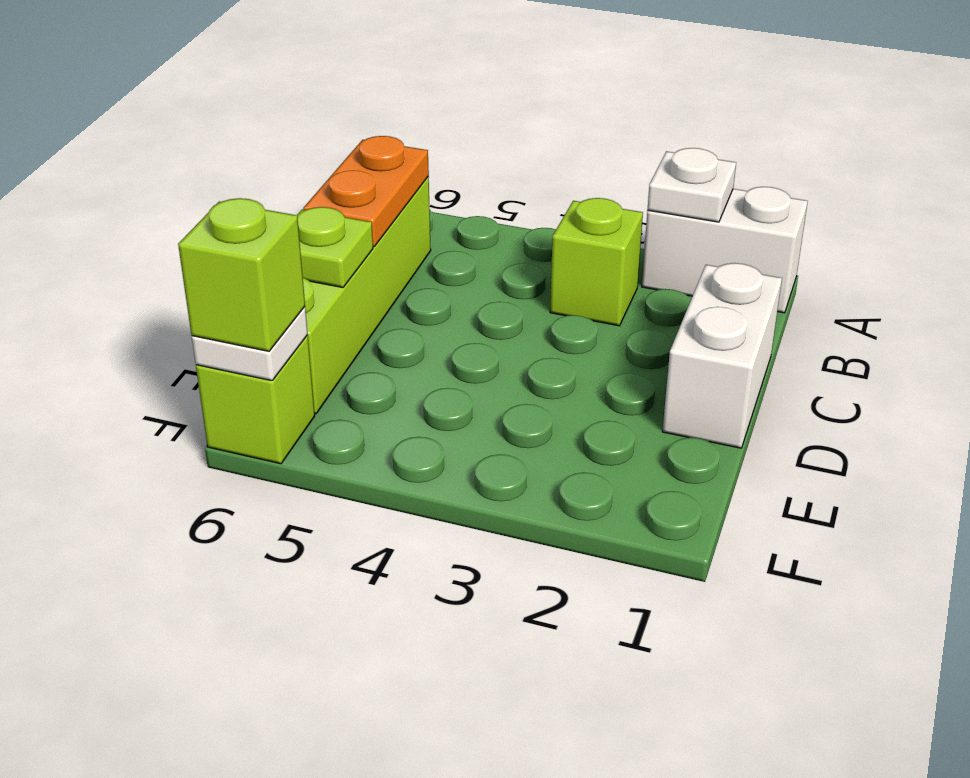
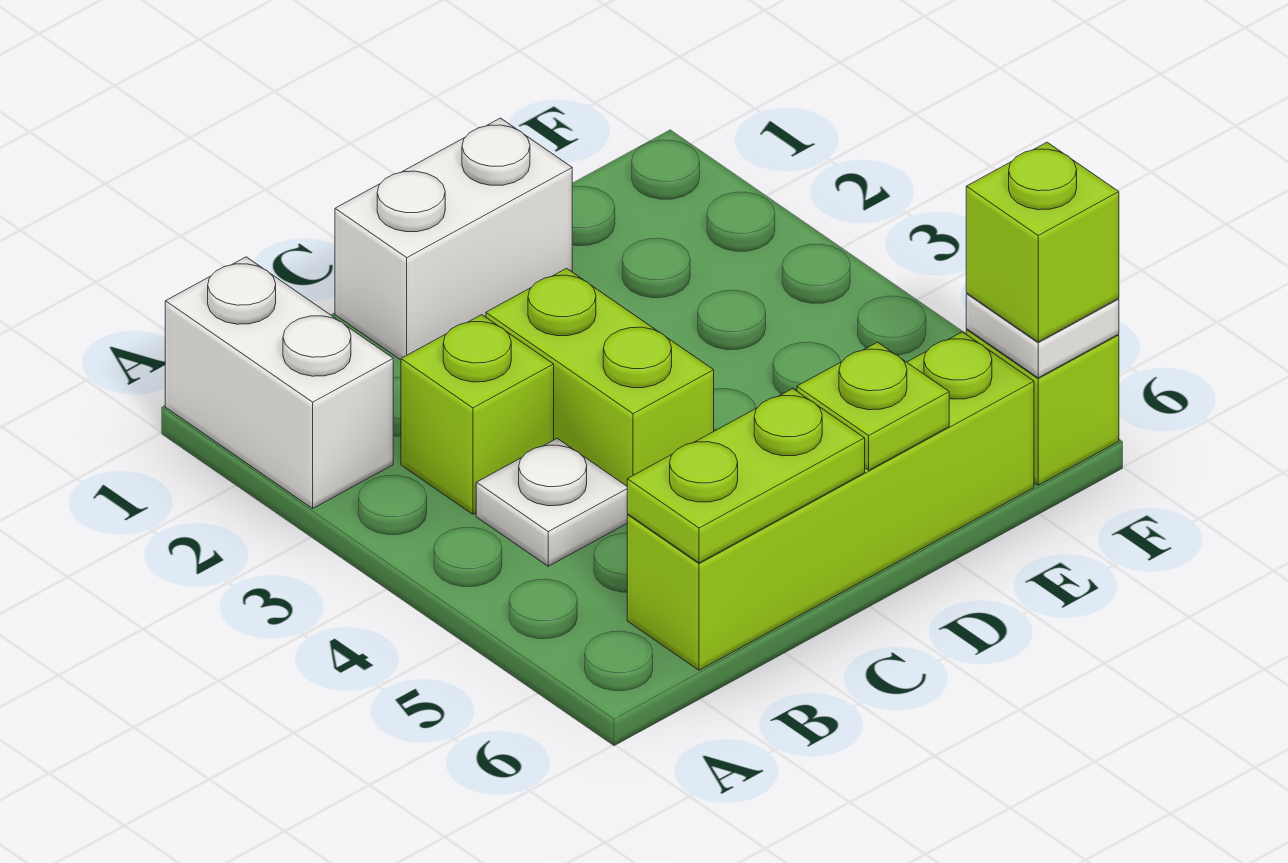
white plate A2 level 2 -> white plate B4 level 1
orange plate B6:C6 level 2 -> lime plate B6:C6 level 2
none -> lime brick C3:C4 level 1

